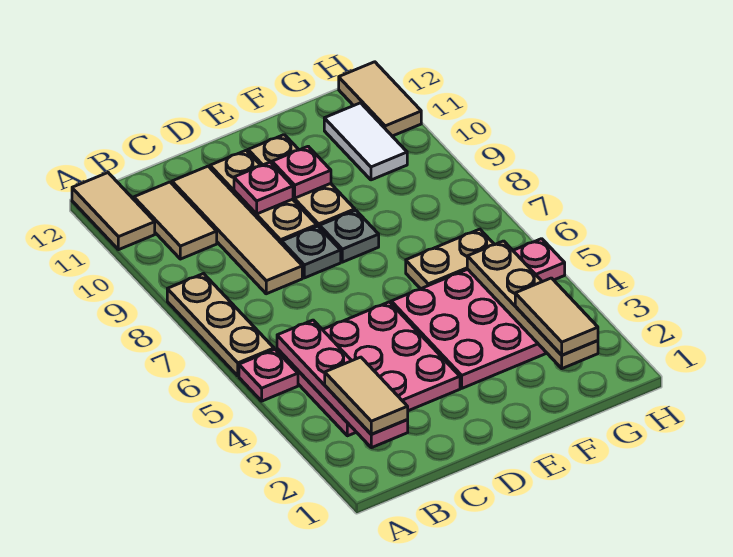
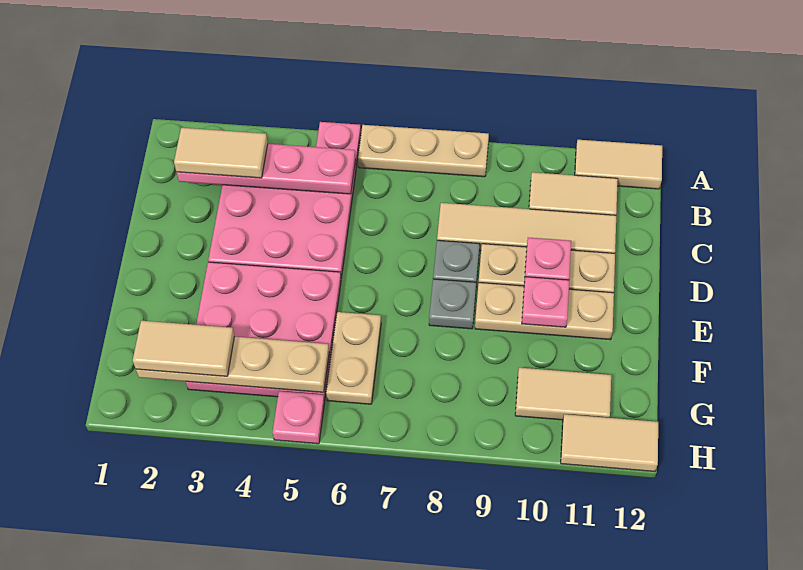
white tile G10:G11 level 1 -> tan tile G10:G11 level 1

